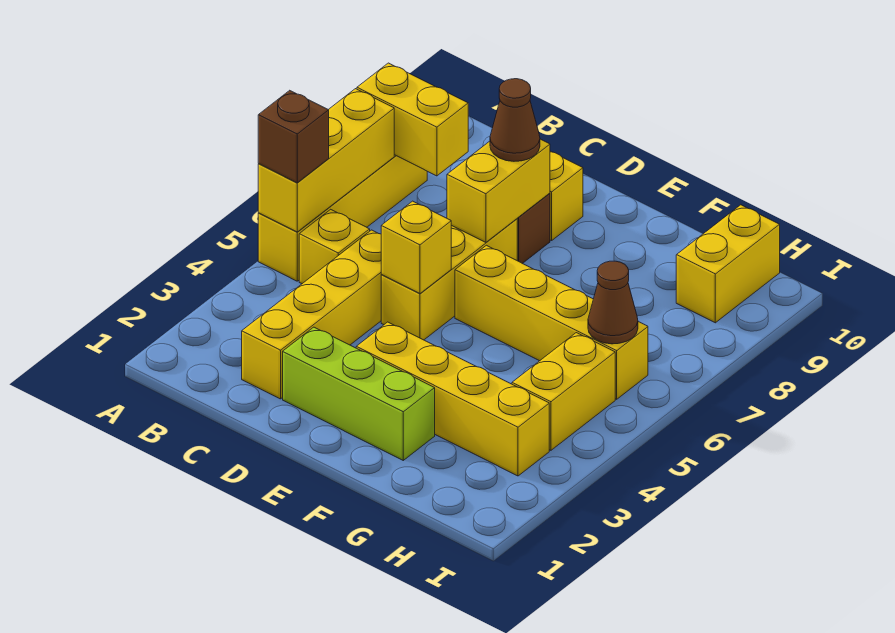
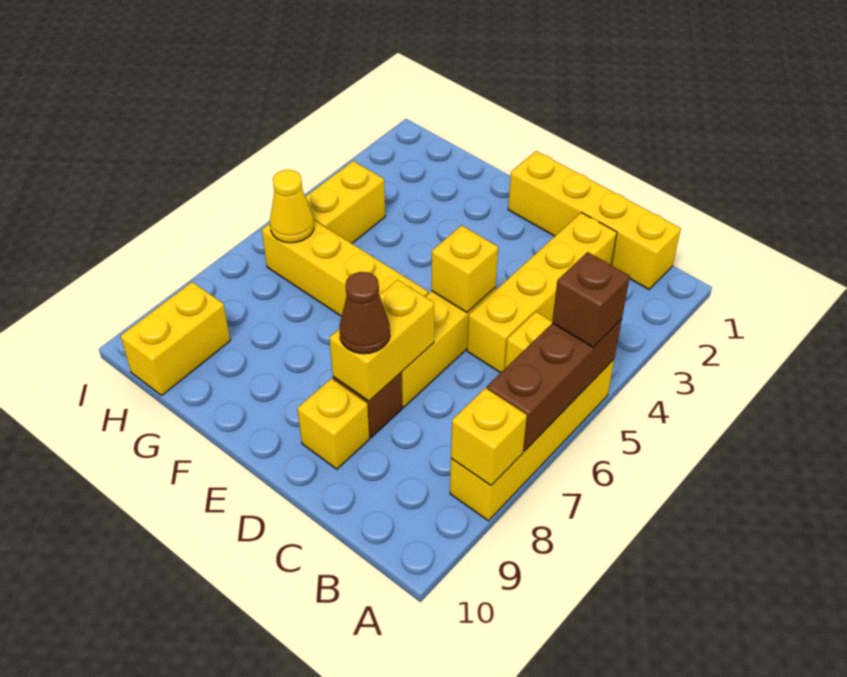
yellow brick A5:A7 level 2 -> brown brick A5:A7 level 2
yellow brick A8:B8 level 2 -> yellow brick A8 level 2
lime brick D2:F2 level 1 -> none
yellow brick E3:H3 level 1 -> yellow brick B1:E1 level 1
brown cone H6 level 2 -> yellow cone H6 level 2

